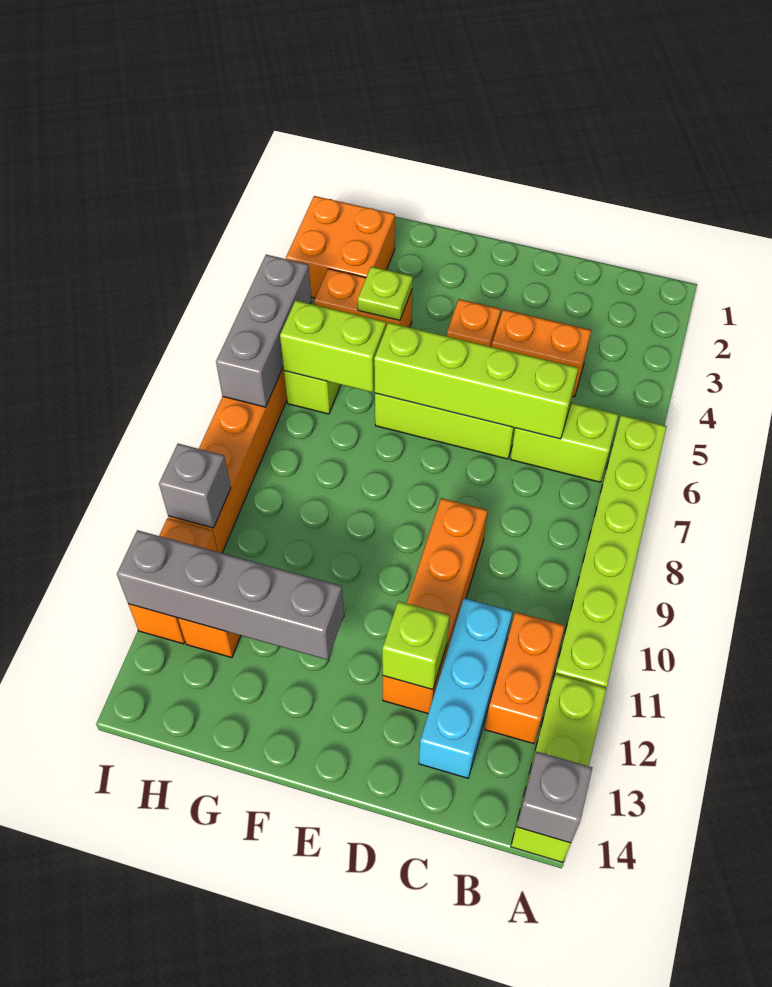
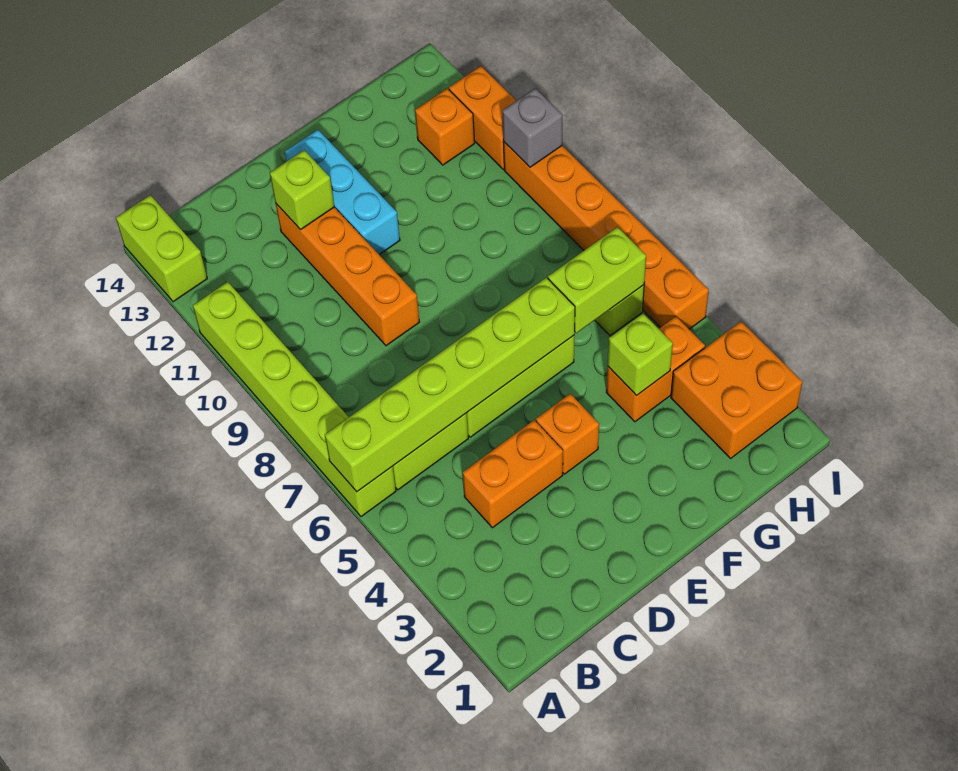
lime brick A12:A14 level 1 -> lime brick A13:A14 level 1
grey brick A14 level 2 -> none
orange brick B11:B12 level 1 -> none
lime brick C6:F6 level 2 -> lime brick A6:F6 level 2
cyan brick C11:C13 level 1 -> cyan brick E11:E13 level 1
grey brick F12:I12 level 2 -> none
lime plate G4 level 2 -> lime brick G4 level 2
grey brick I5:I7 level 2 -> none

